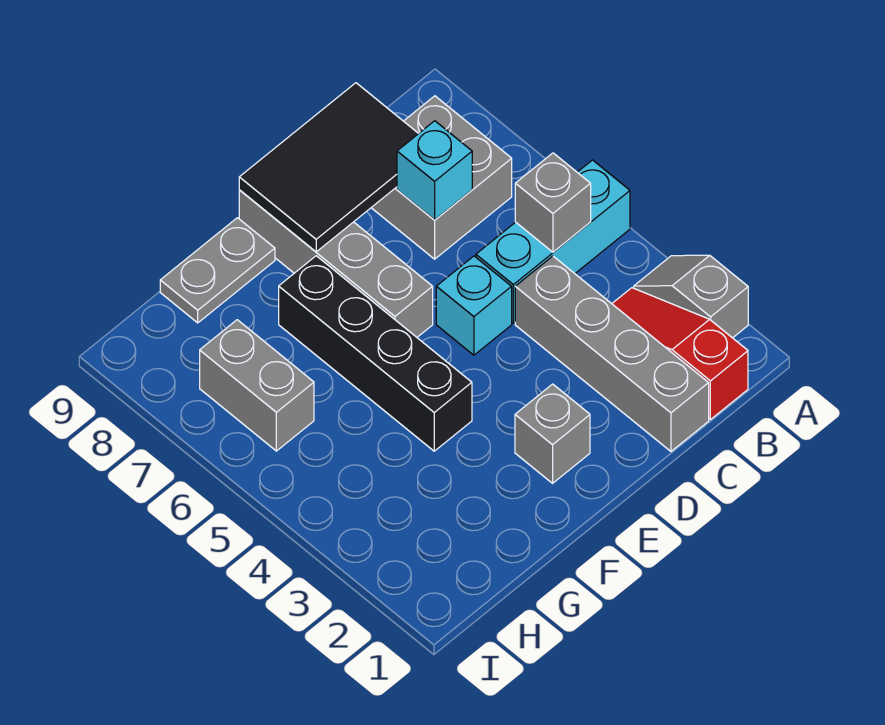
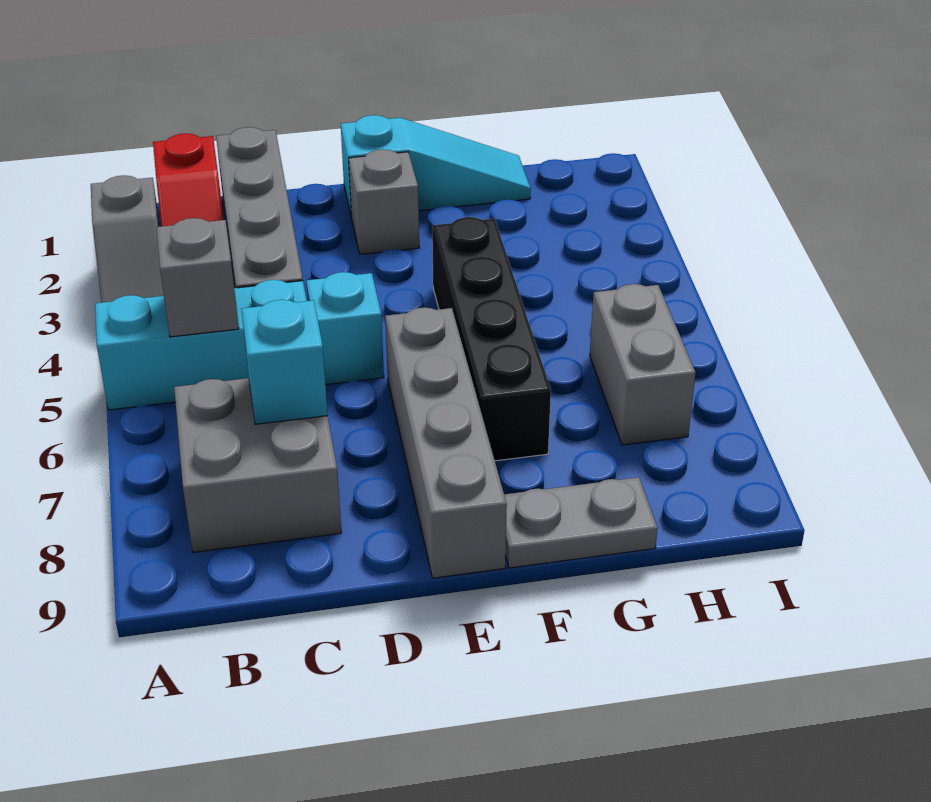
black tile C8:E9 level 2 -> none
none -> cyan slope E1:G1 level 1 top E

